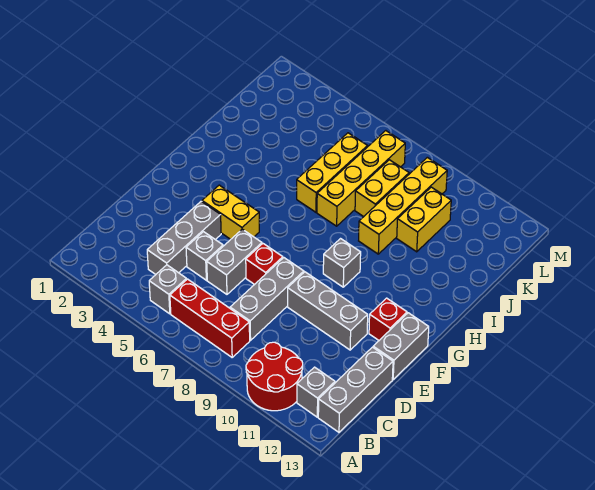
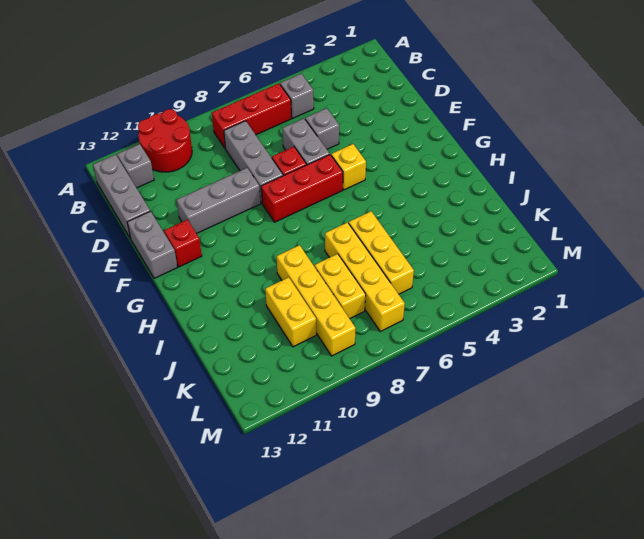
grey brick C4:E4 level 1 -> none
yellow brick F4:F5 level 1 -> yellow brick F5 level 1
none -> red brick F6:F8 level 1
grey brick G9 level 1 -> none

